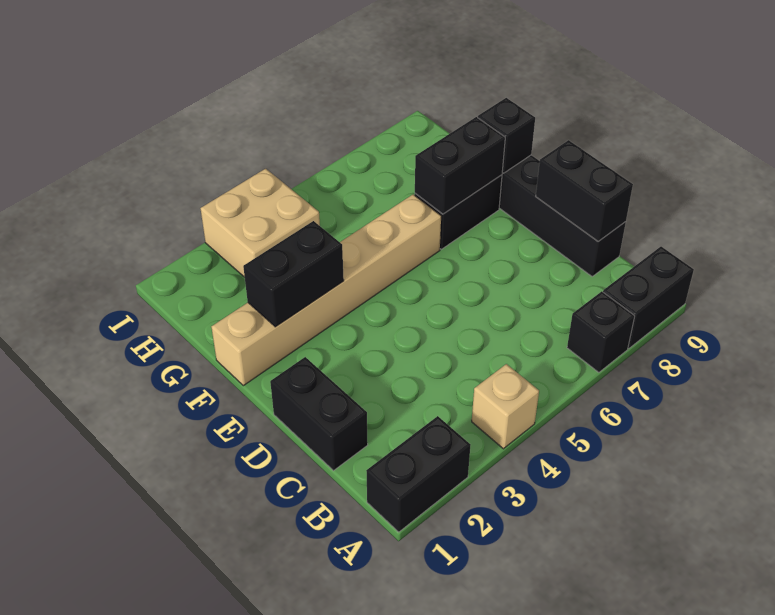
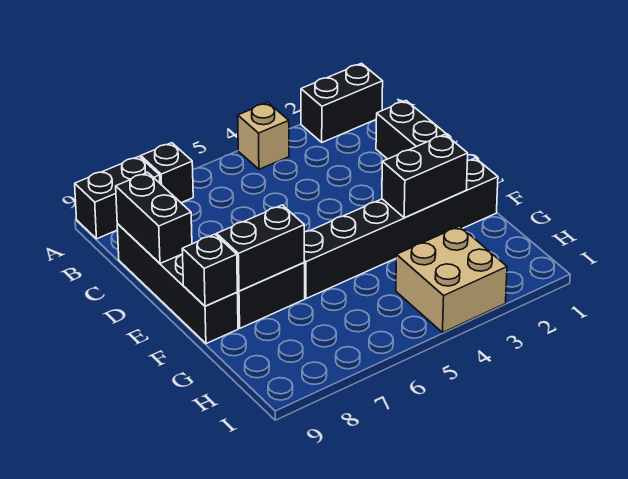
tan brick F1:F6 level 1 -> black brick F1:F6 level 1

